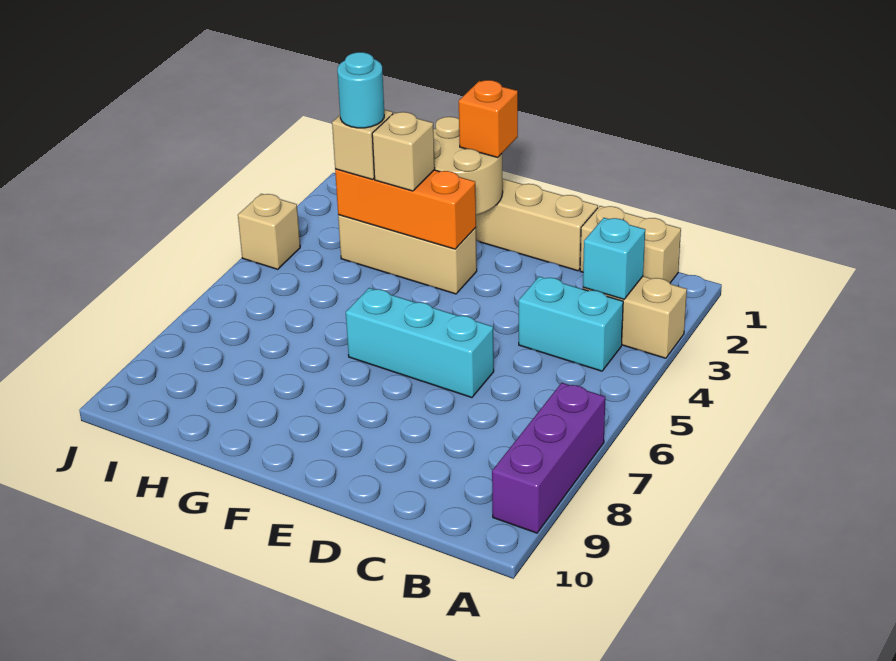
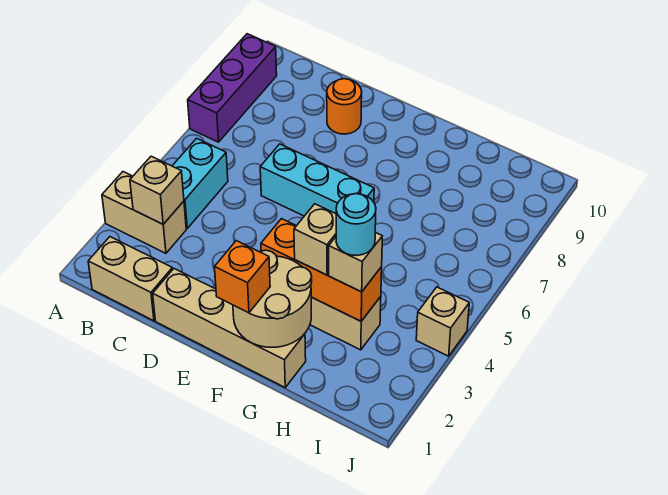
cyan brick B3 level 2 -> tan brick B3 level 2
cyan brick B4:C4 level 1 -> cyan brick B4:B5 level 1
none -> orange round brick D9 level 1

